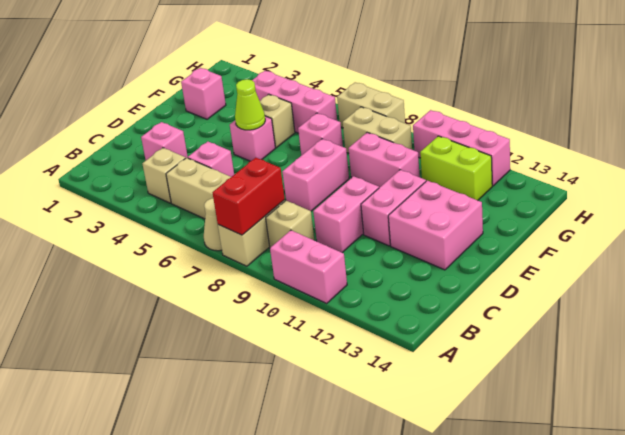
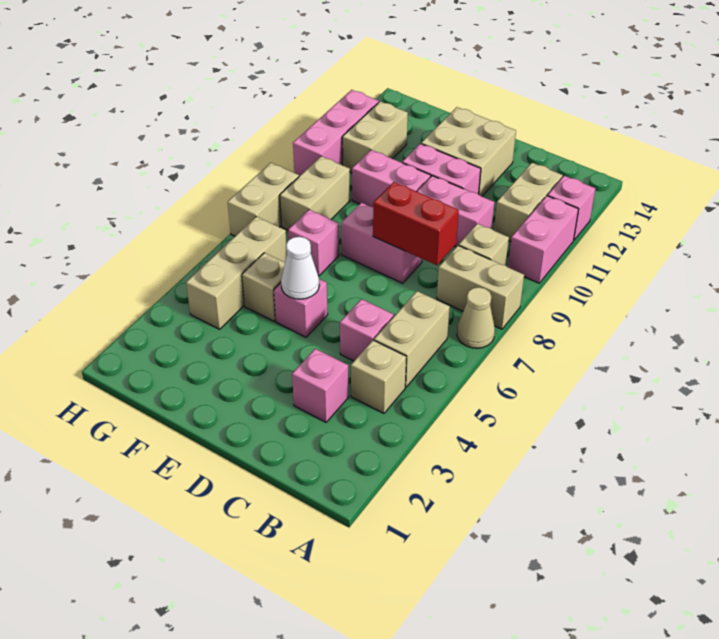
red brick A8:B8 level 2 -> red brick C8:D8 level 2
none -> tan brick B11:B12 level 1
pink brick D12:E13 level 1 -> tan brick D12:E13 level 1
lime cone E5 level 2 -> white cone E5 level 2
pink brick F2 level 1 -> pink brick A12 level 1
pink brick F9:F10 level 1 -> pink brick E10:F10 level 1
pink brick G4:G6 level 1 -> tan brick G4:G6 level 1
lime brick G11:G12 level 1 -> tan brick G11:G12 level 1

